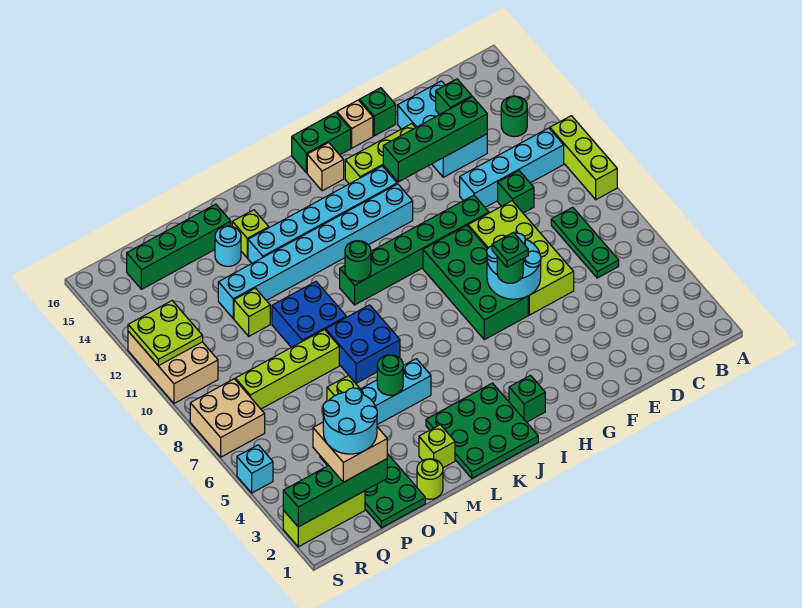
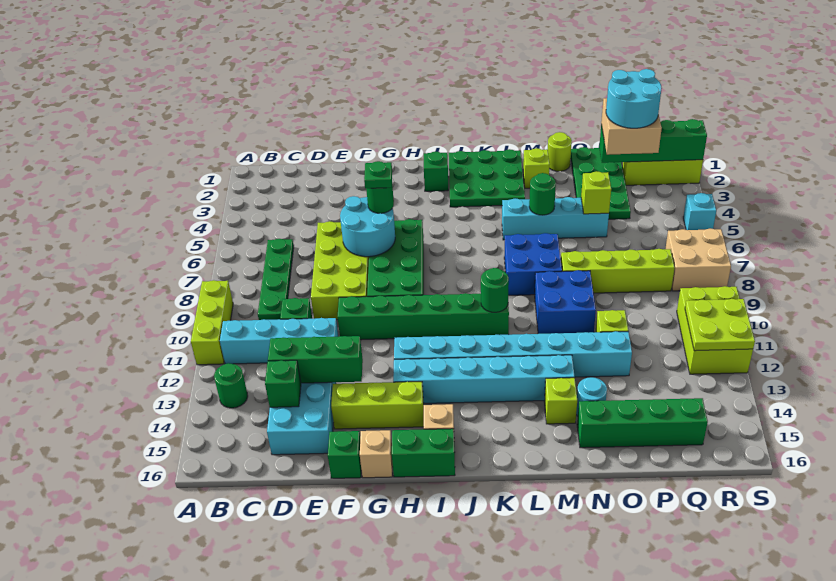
green plate C6:C8 level 1 -> green plate C6:C9 level 1
green brick D13:G13 level 2 -> green brick D13:F13 level 2
tan brick R10:S12 level 1 -> lime brick R10:S12 level 1

